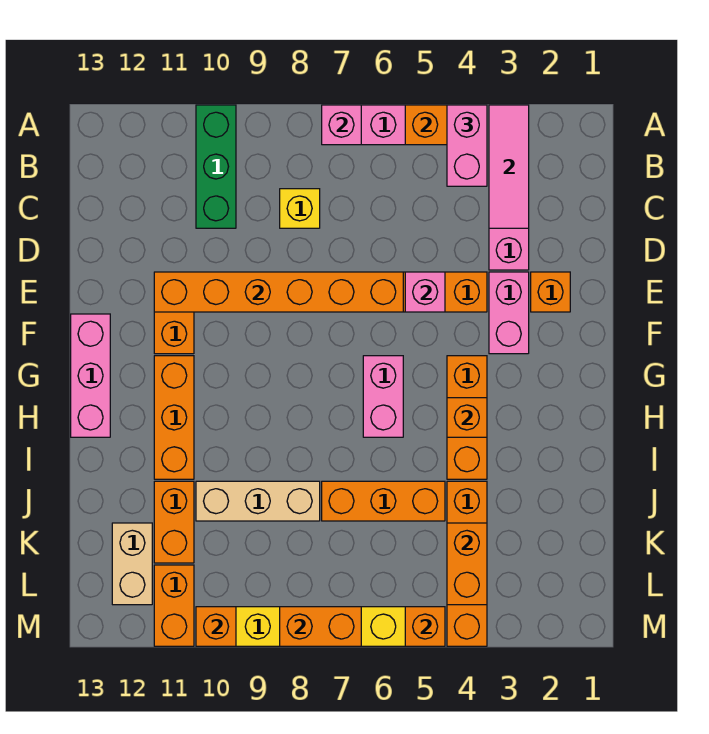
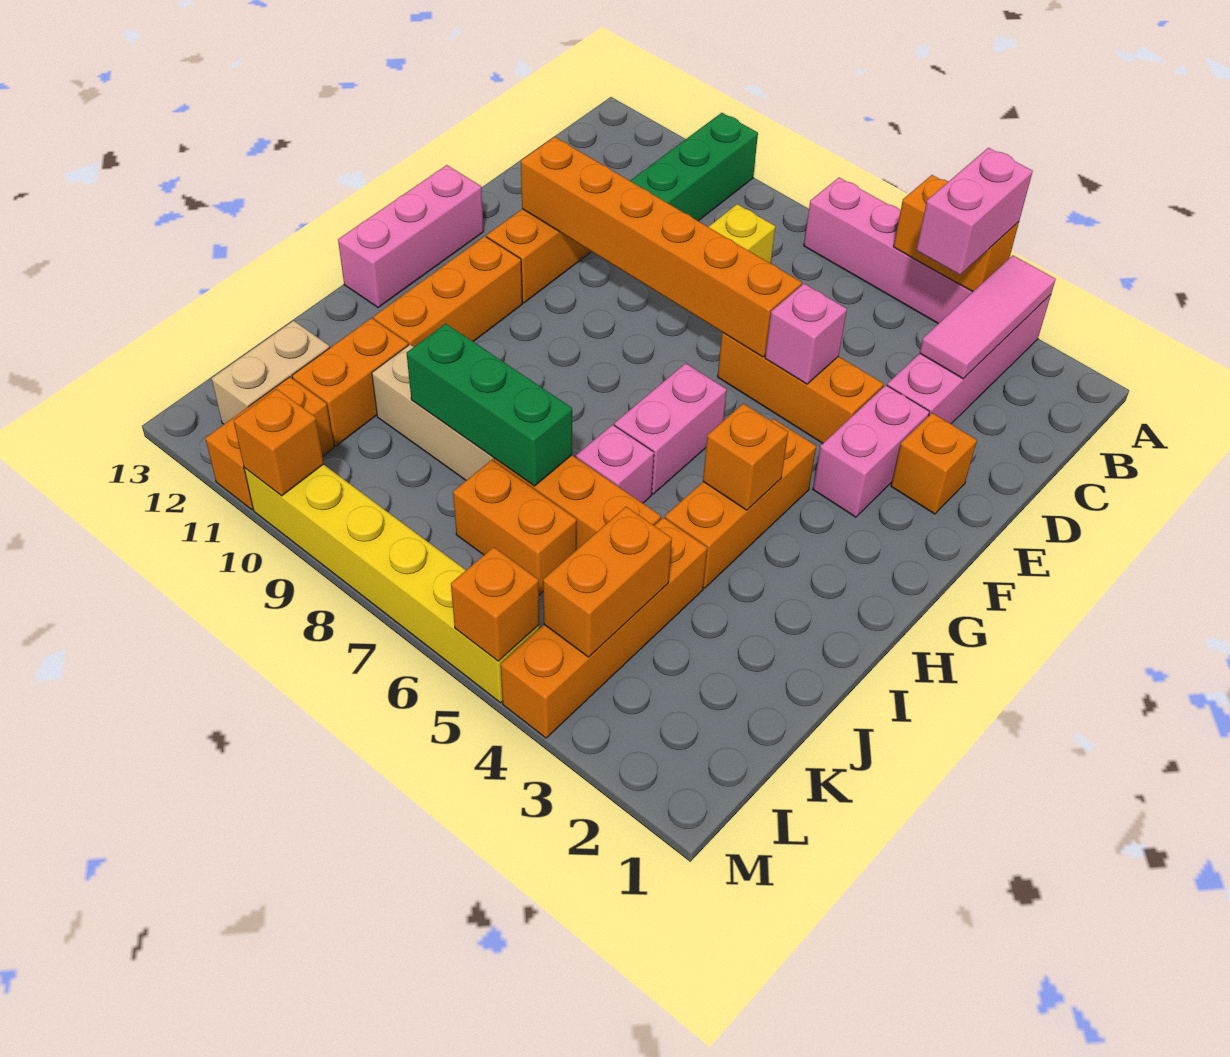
pink brick A7 level 2 -> pink brick I6 level 1
none -> green brick J7:J9 level 2
orange brick M7:M8 level 2 -> orange brick K6:K7 level 1

